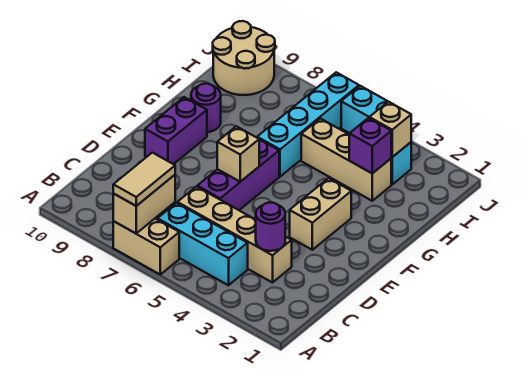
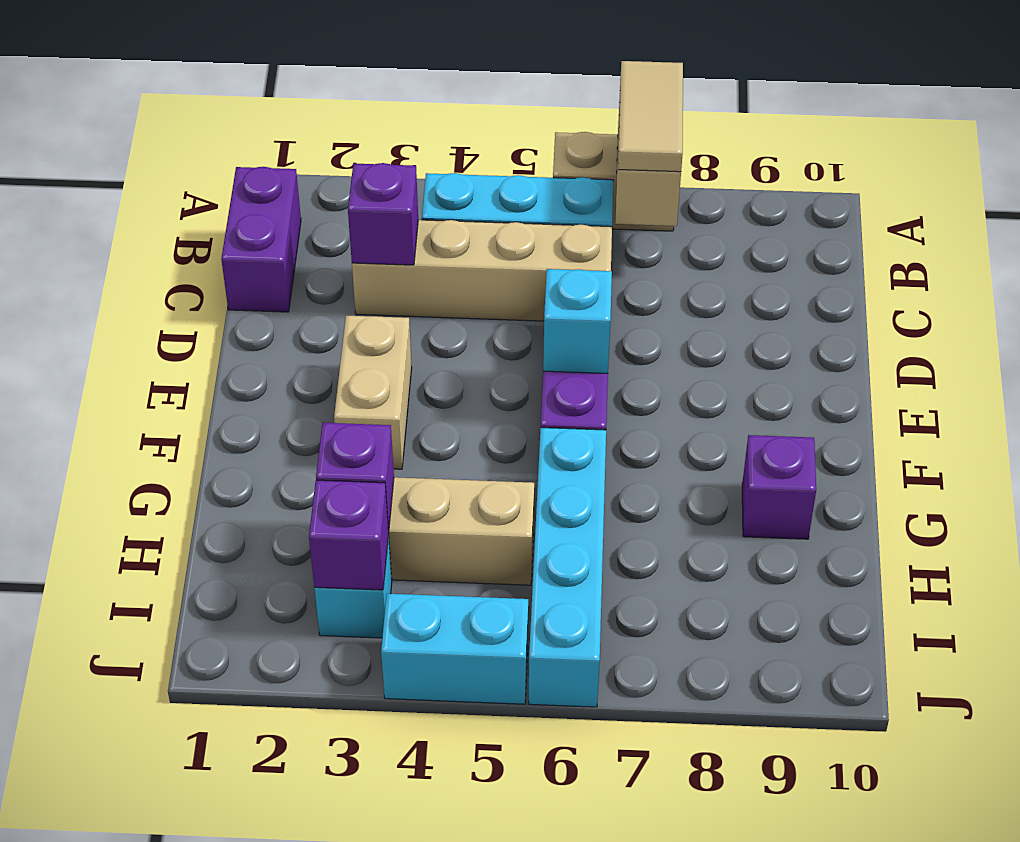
purple round brick C3 level 2 -> purple brick C3 level 2
tan brick E6 level 2 -> cyan brick E6 level 2
purple brick E9:F9 level 1 -> purple brick B1:C1 level 1
purple round brick G9 level 1 -> purple brick G9 level 1
tan brick I3 level 2 -> purple brick I3 level 2
tan round brick I9:J10 level 1 -> none

